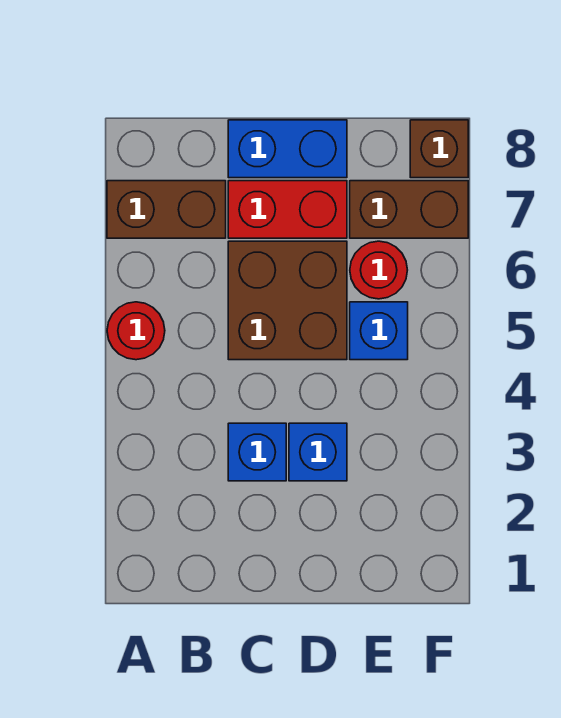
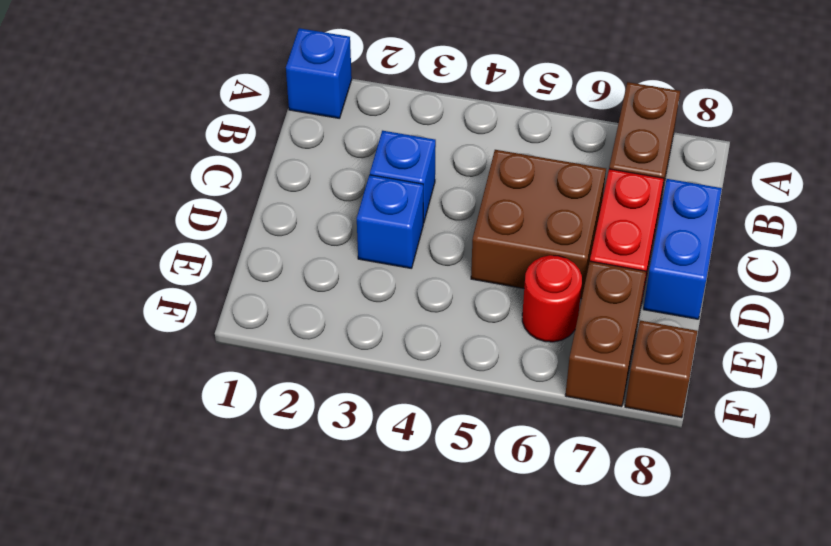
red round brick A5 level 1 -> none
blue brick E5 level 1 -> blue brick A1 level 1

